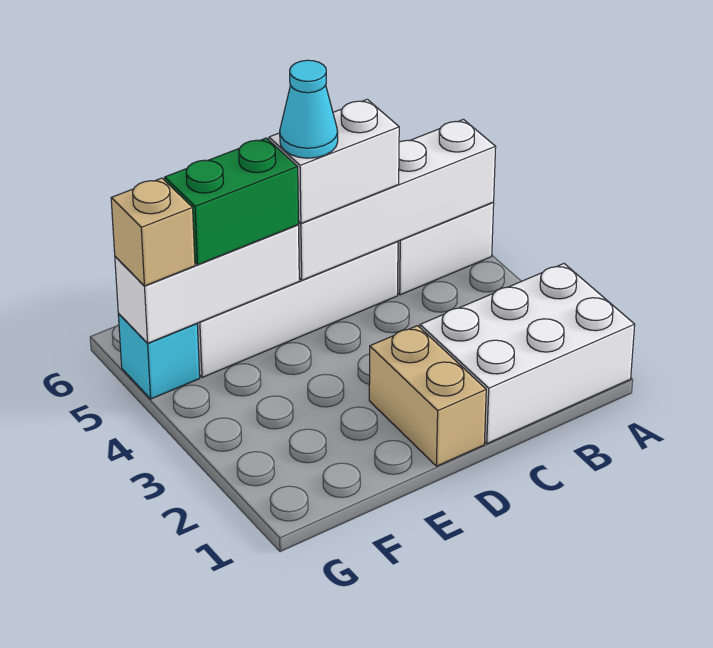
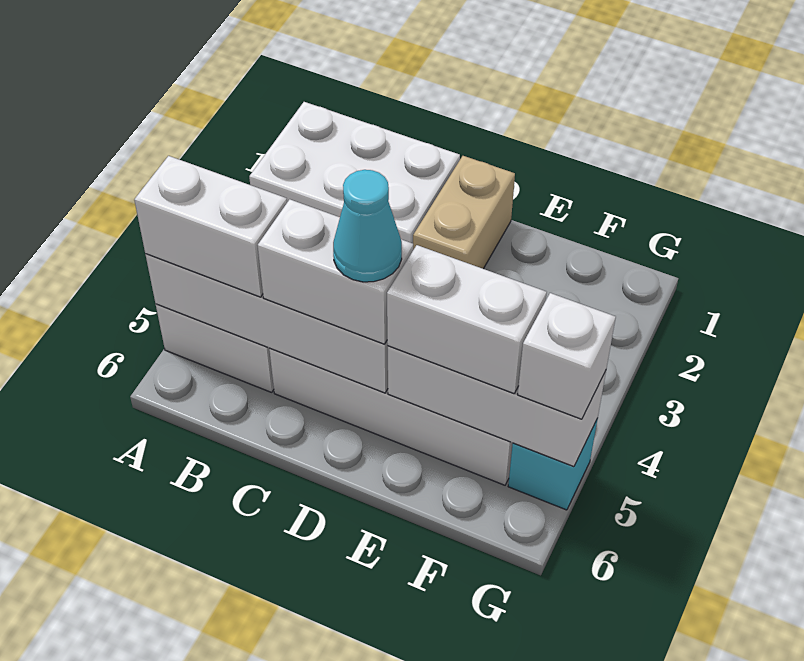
none -> white brick A5:B5 level 3
green brick E5:F5 level 3 -> white brick E5:F5 level 3
tan brick G5 level 3 -> white brick G5 level 3

